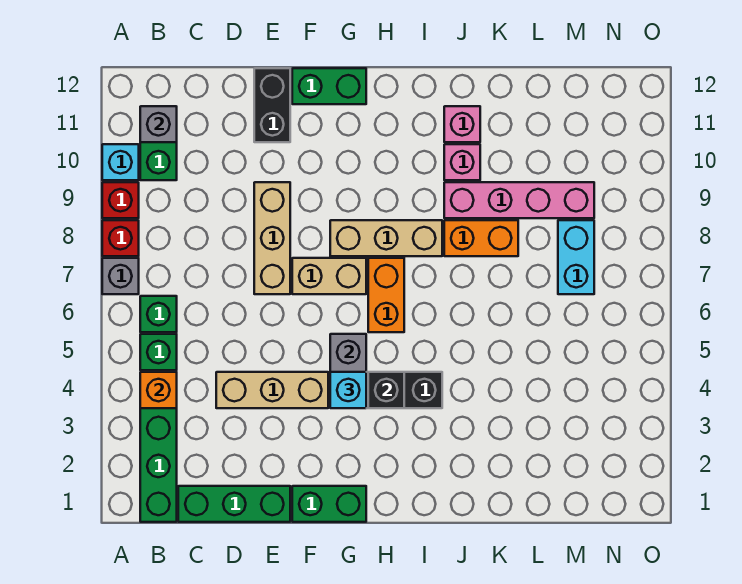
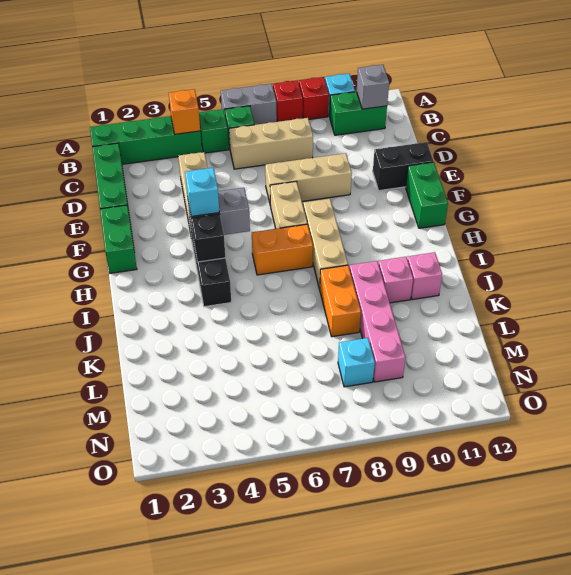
grey brick A7 level 1 -> grey brick A6:A7 level 1
none -> tan brick C6:C8 level 1
cyan brick M7:M8 level 1 -> cyan brick M8 level 1

